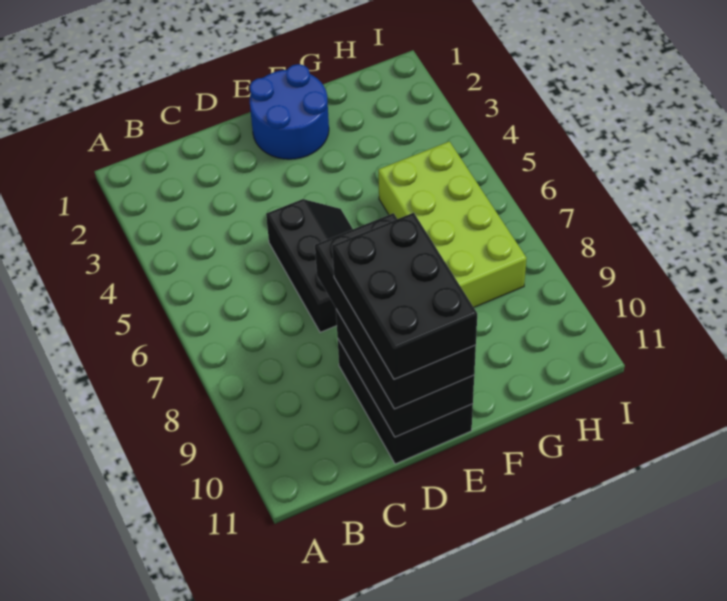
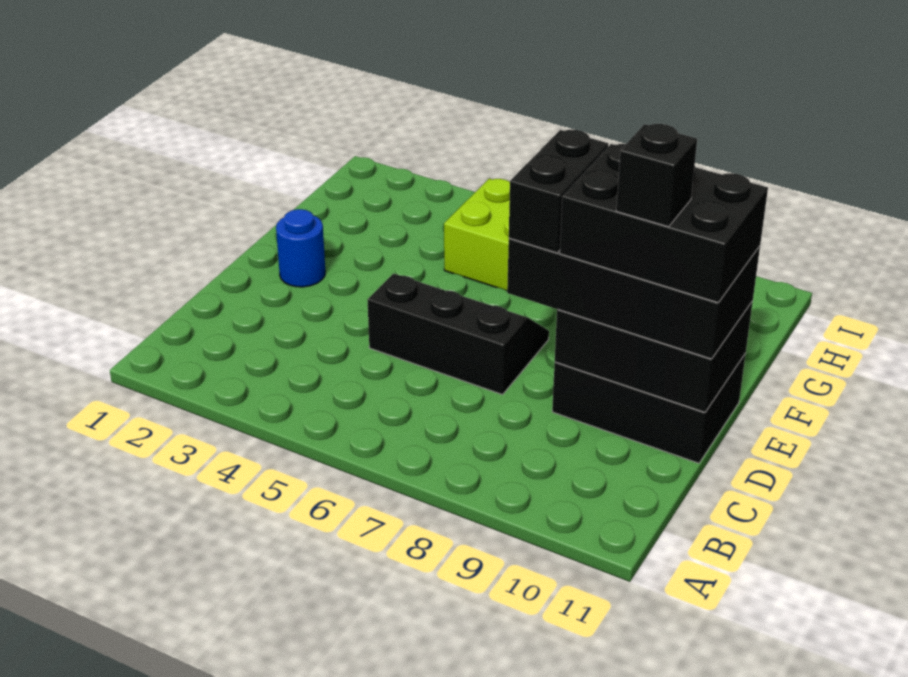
none -> black brick D8:E8 level 4
none -> black brick D10 level 5
blue round brick E1:F2 level 1 -> blue round brick E2 level 1

